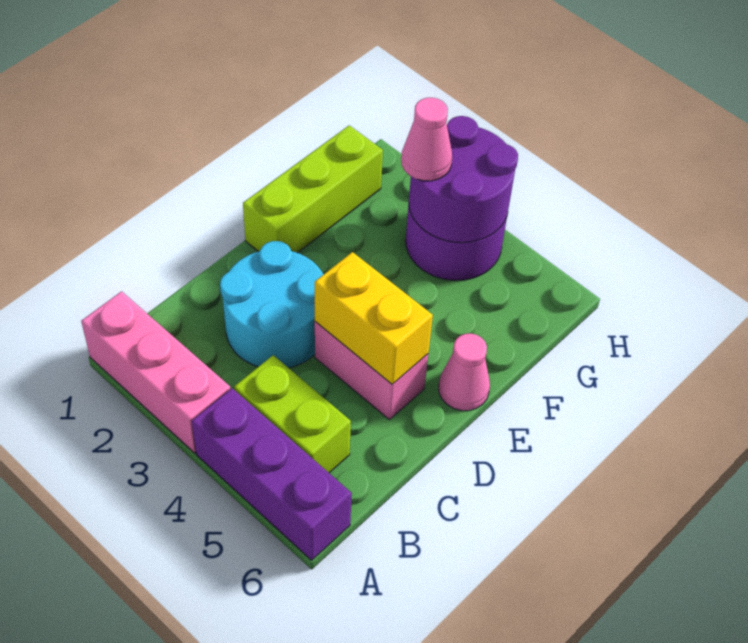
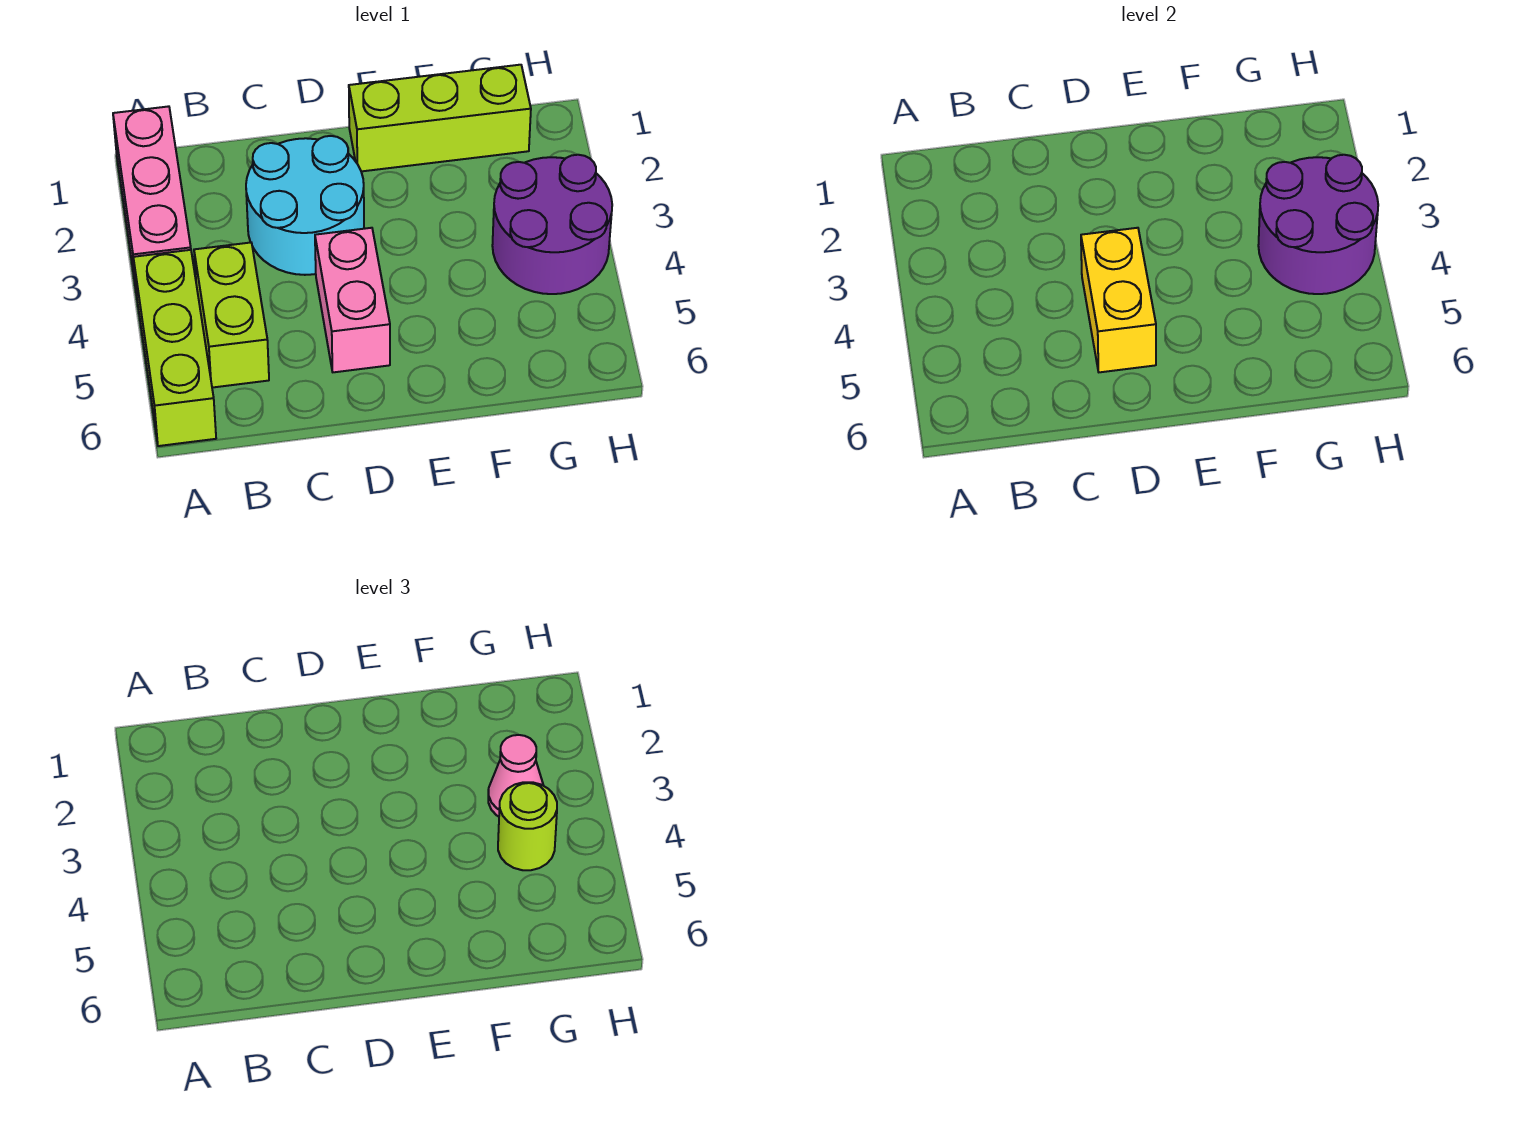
purple brick A4:A6 level 1 -> lime brick A4:A6 level 1
pink cone E6 level 1 -> none
none -> lime round brick G4 level 3

